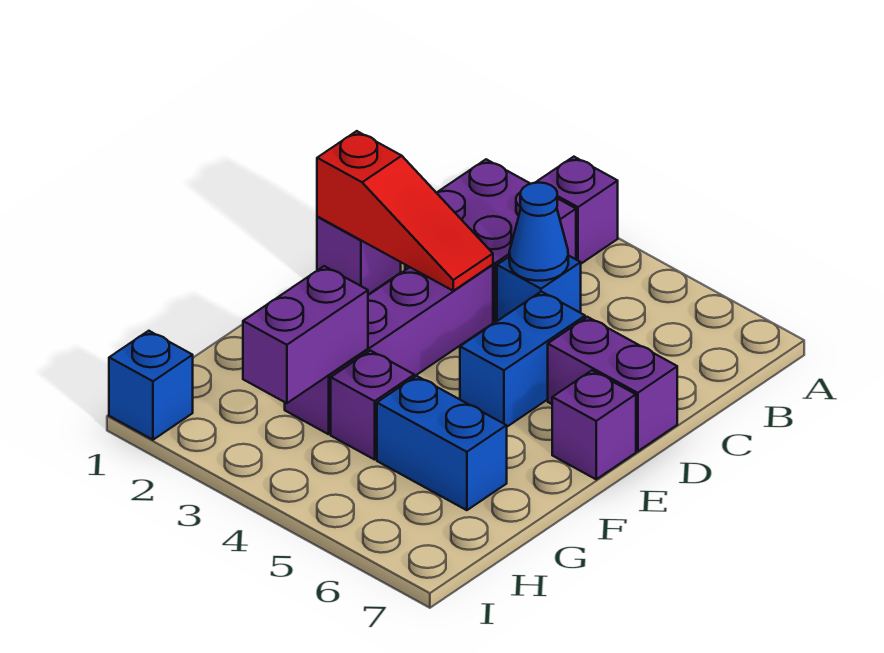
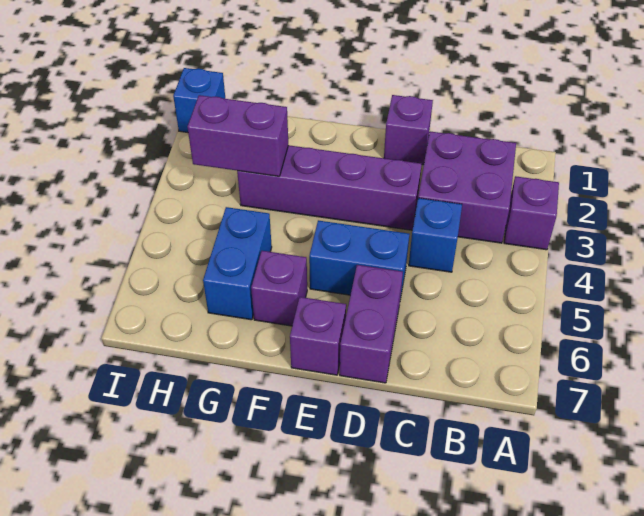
blue cone C4 level 2 -> none
red slope D1:D3 level 2 top 1 -> none
purple brick G4 level 1 -> purple brick F6 level 1

